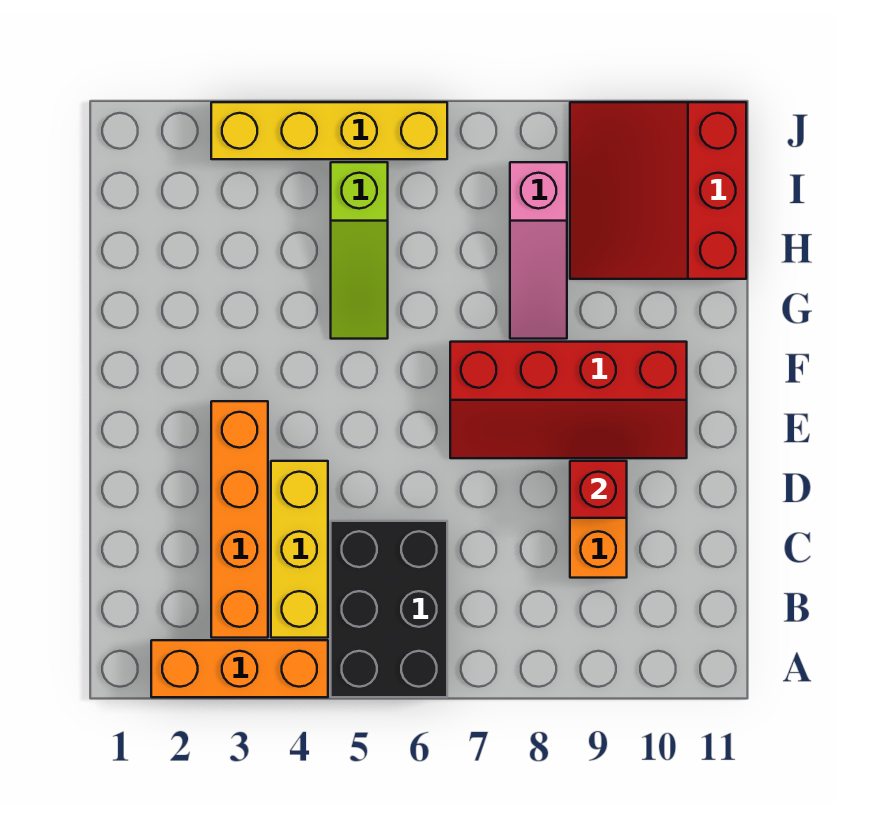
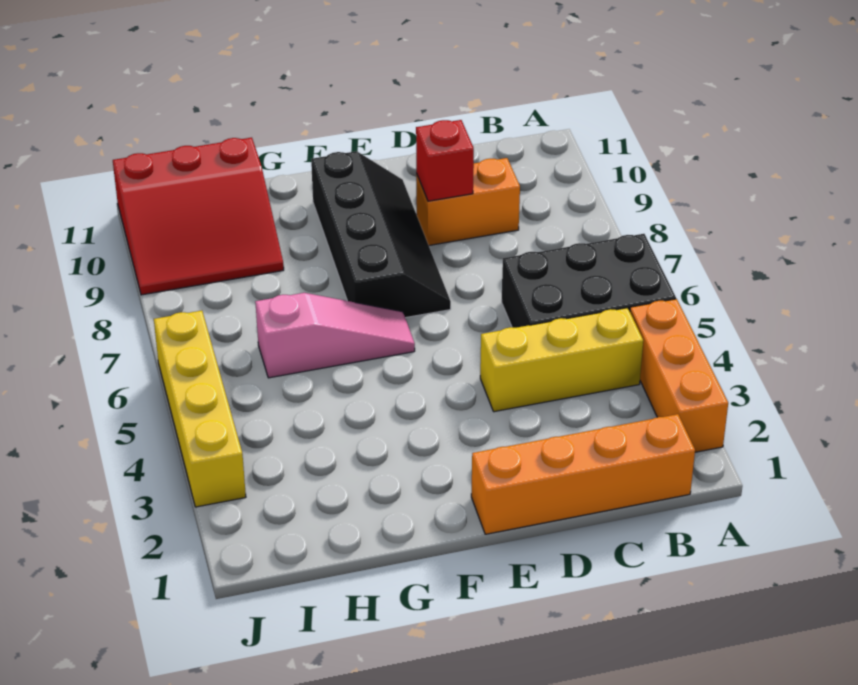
orange brick B3:E3 level 1 -> orange brick B1:E1 level 1
red slope E7:F10 level 1 top F -> black slope E7:F10 level 1 top F
lime slope G5:I5 level 1 top I -> none
pink slope G8:I8 level 1 top I -> pink slope F6:H6 level 1 top H

